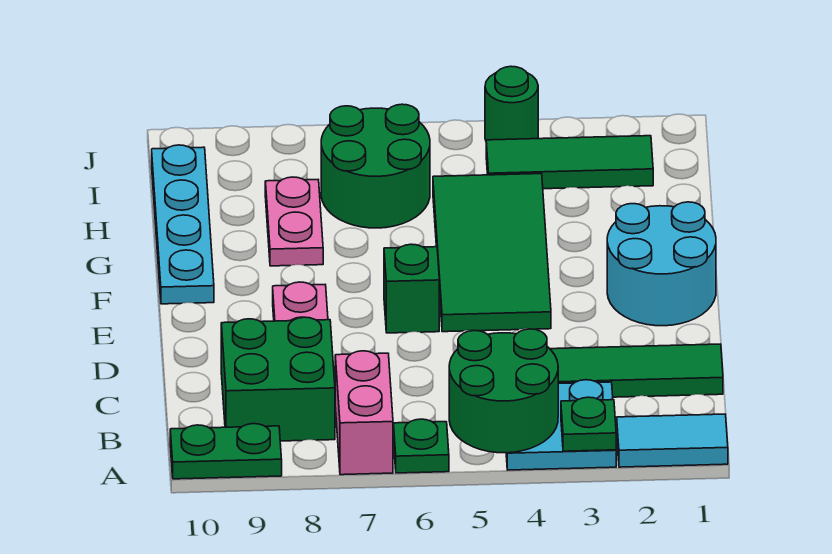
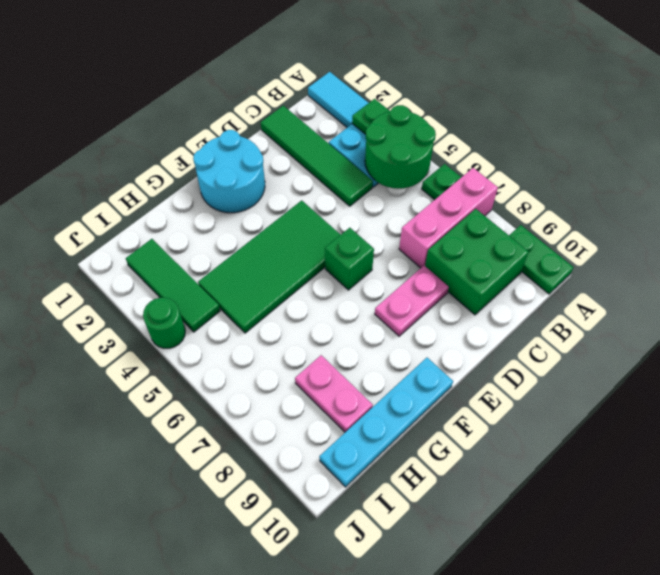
pink brick A7:B7 level 1 -> pink brick A7:C7 level 1
pink plate G8:H8 level 1 -> pink plate H8:H9 level 1
green round brick H6:I7 level 1 -> none

